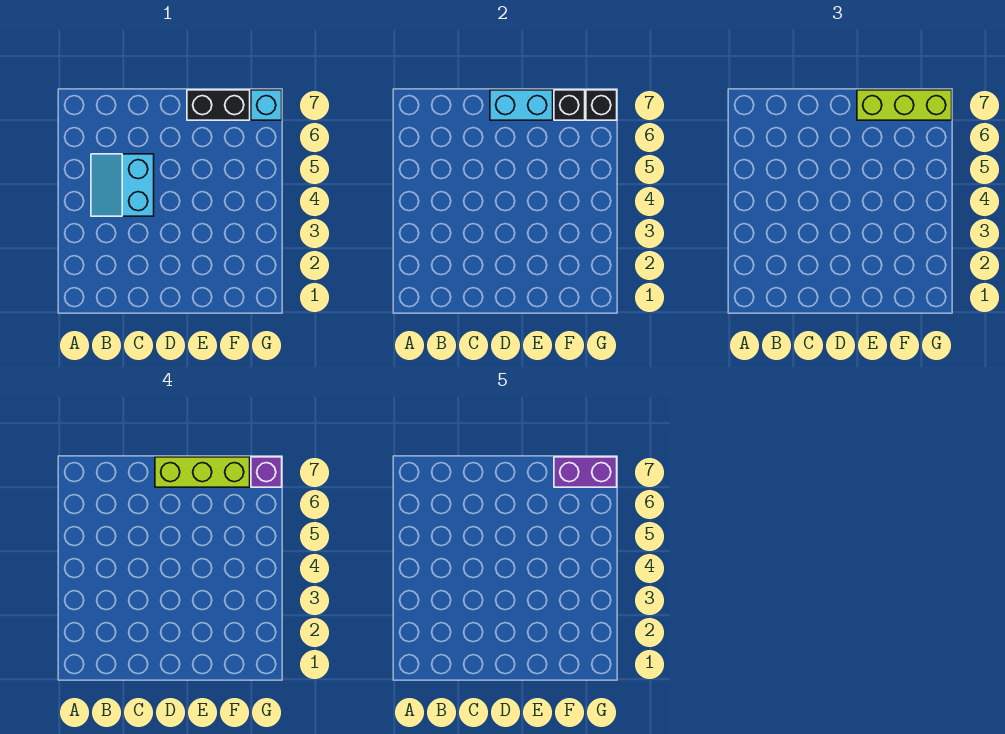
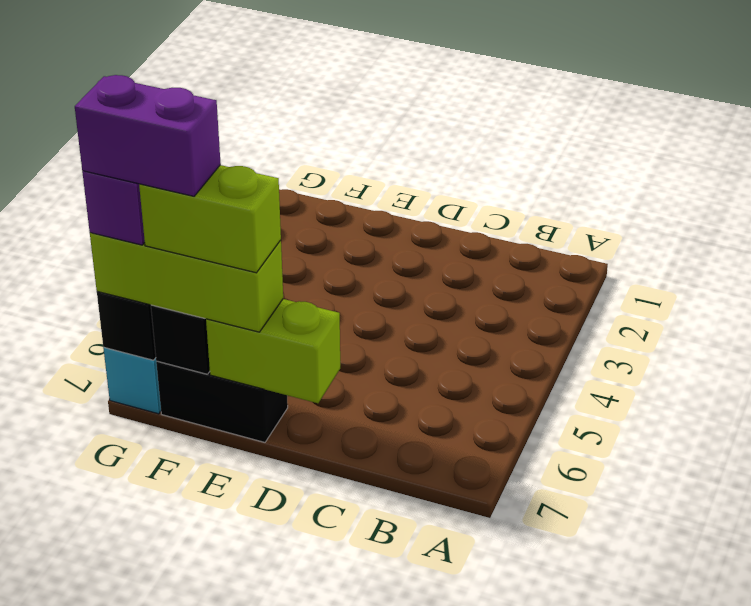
cyan slope B4:C5 level 1 top C -> none
cyan brick D7:E7 level 2 -> lime brick D7:E7 level 2
lime brick D7:F7 level 4 -> lime brick E7:F7 level 4

